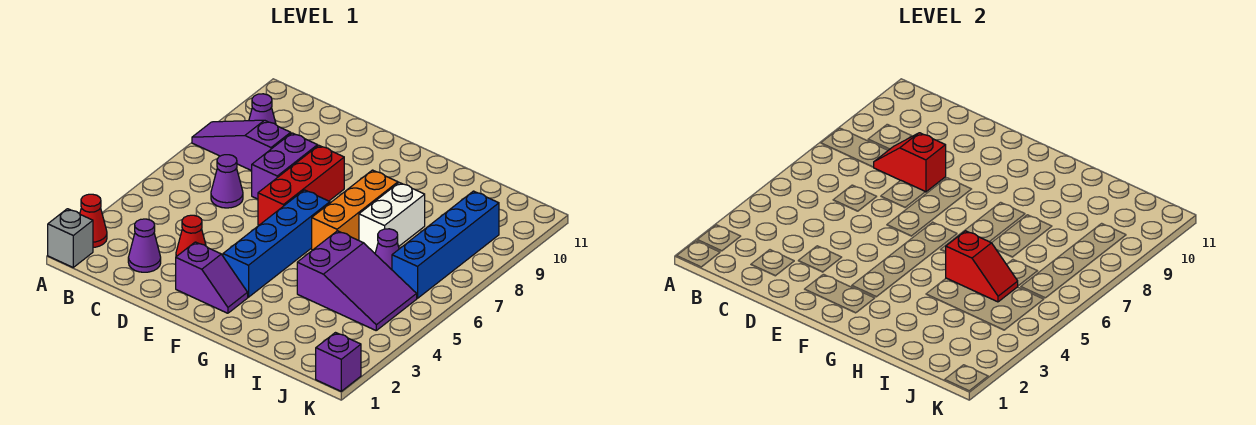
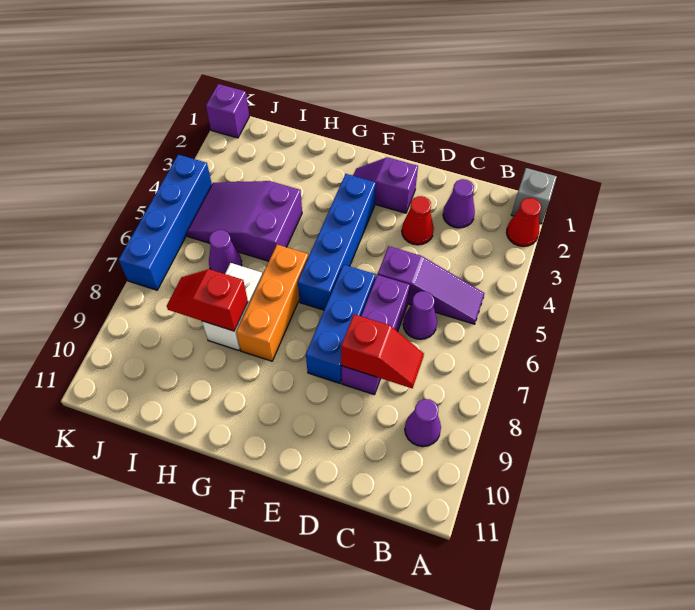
purple slope A8:C8 level 1 top C -> purple slope B5:D5 level 1 top D
purple brick D7:D8 level 1 -> purple brick D6:D8 level 1
red brick E6:E8 level 1 -> blue brick E6:E8 level 1
red slope H5:I5 level 2 top H -> red slope H8:I8 level 2 top H
blue brick J6:J9 level 1 -> blue brick K4:K7 level 1

